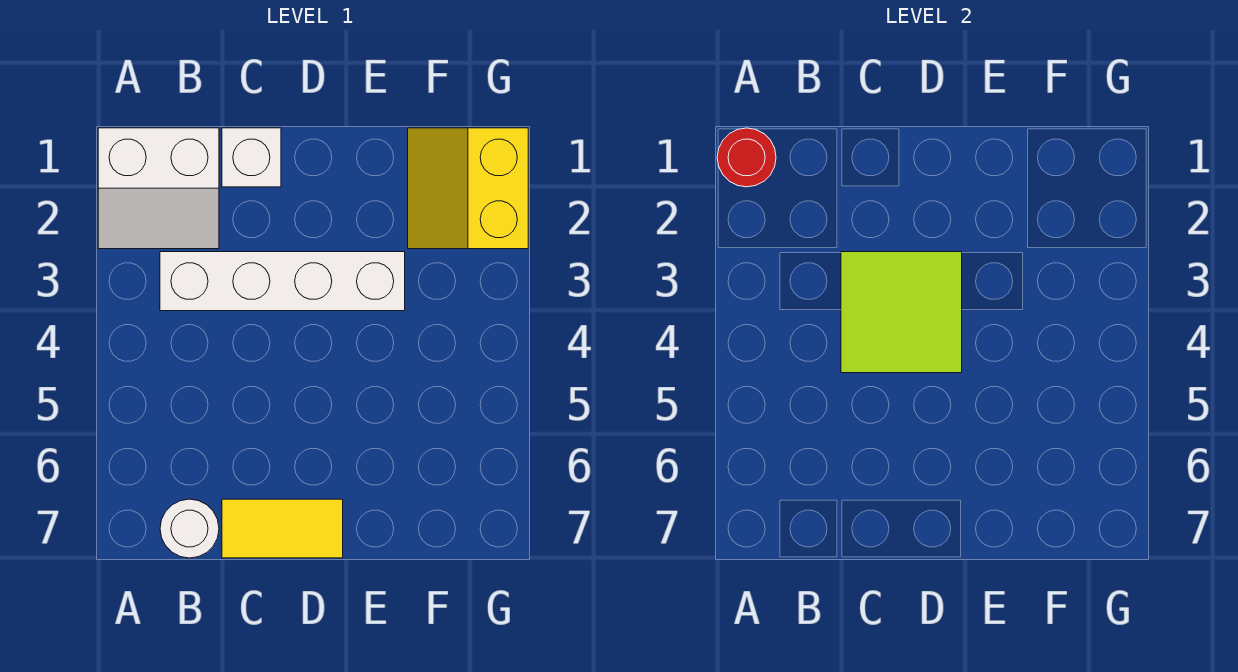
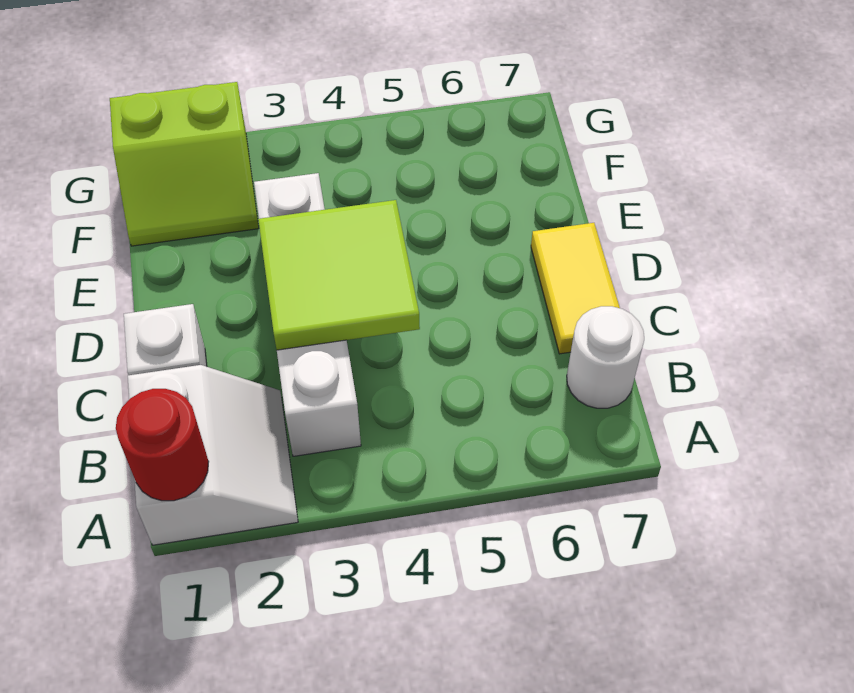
yellow slope F1:G2 level 1 top G -> lime slope F1:G2 level 1 top G

